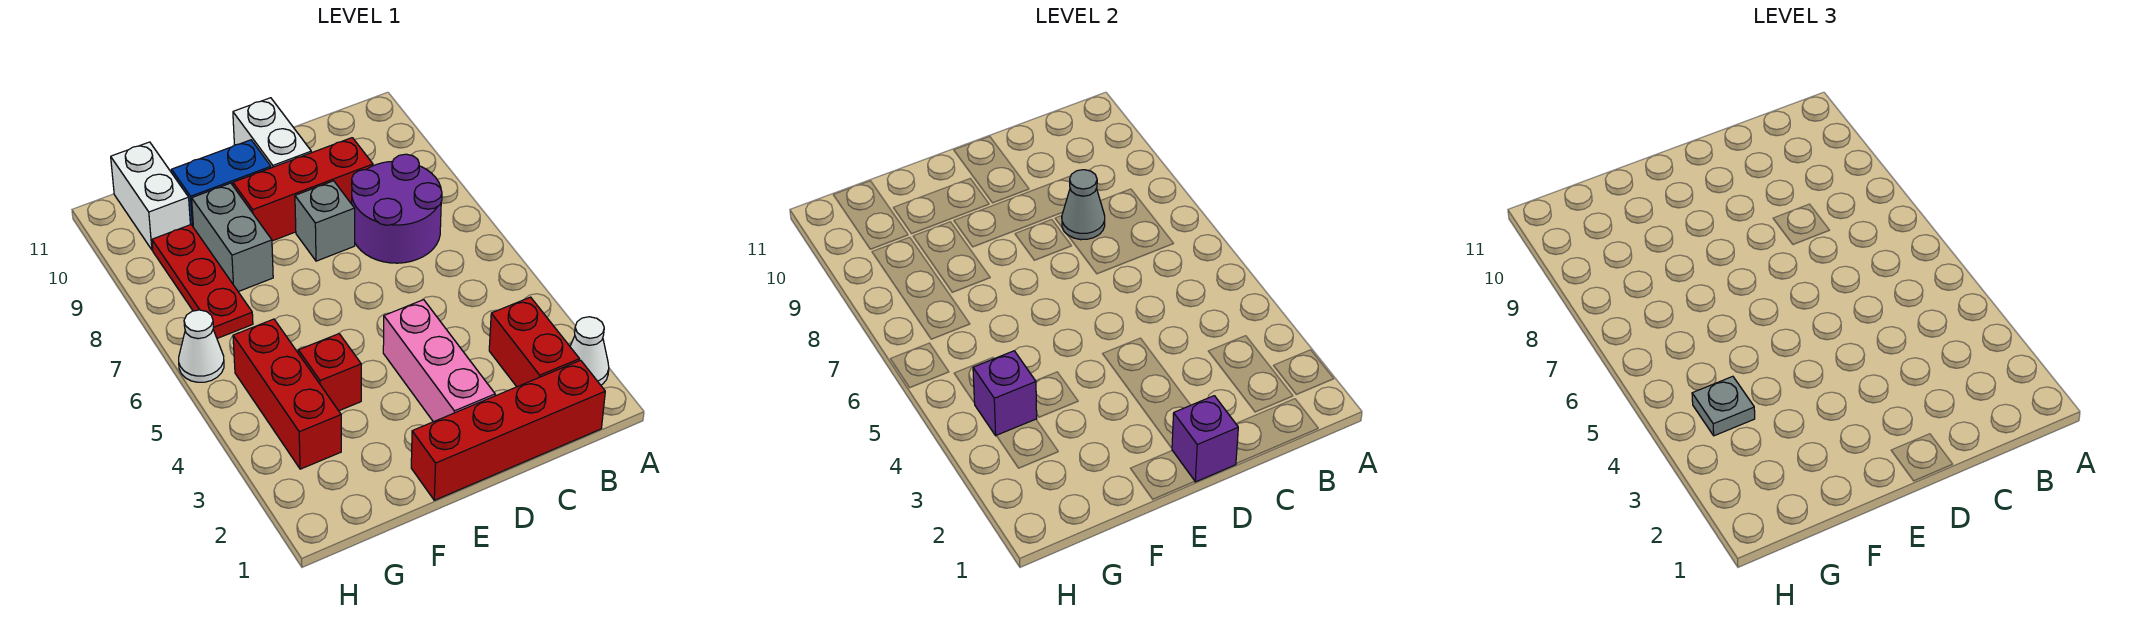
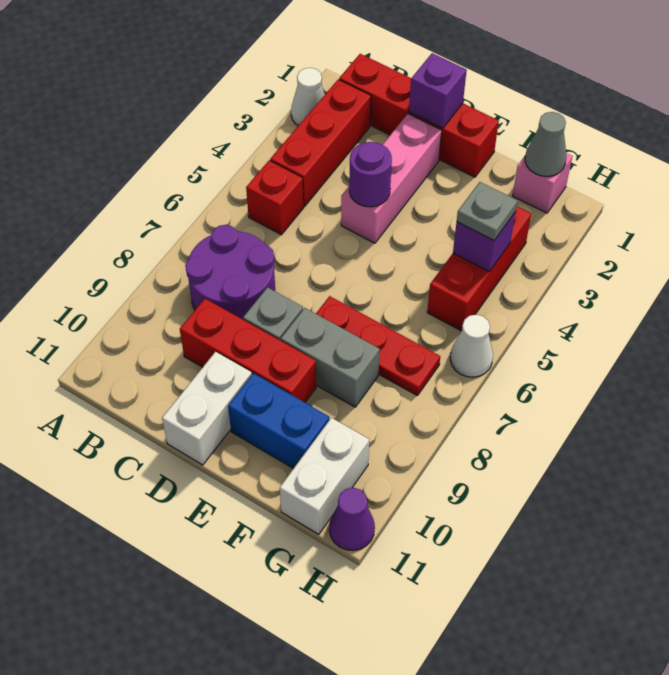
red brick B2:B3 level 1 -> red brick B2:B4 level 1
grey cone C8 level 2 -> grey cone G1 level 2
none -> purple round brick D4 level 2
red brick F4 level 1 -> red brick B5 level 1
grey brick F8:F9 level 1 -> grey brick E8:F8 level 1
none -> pink brick G1 level 1
red plate G7:G9 level 1 -> red plate E7:G7 level 1
none -> purple cone H11 level 1

